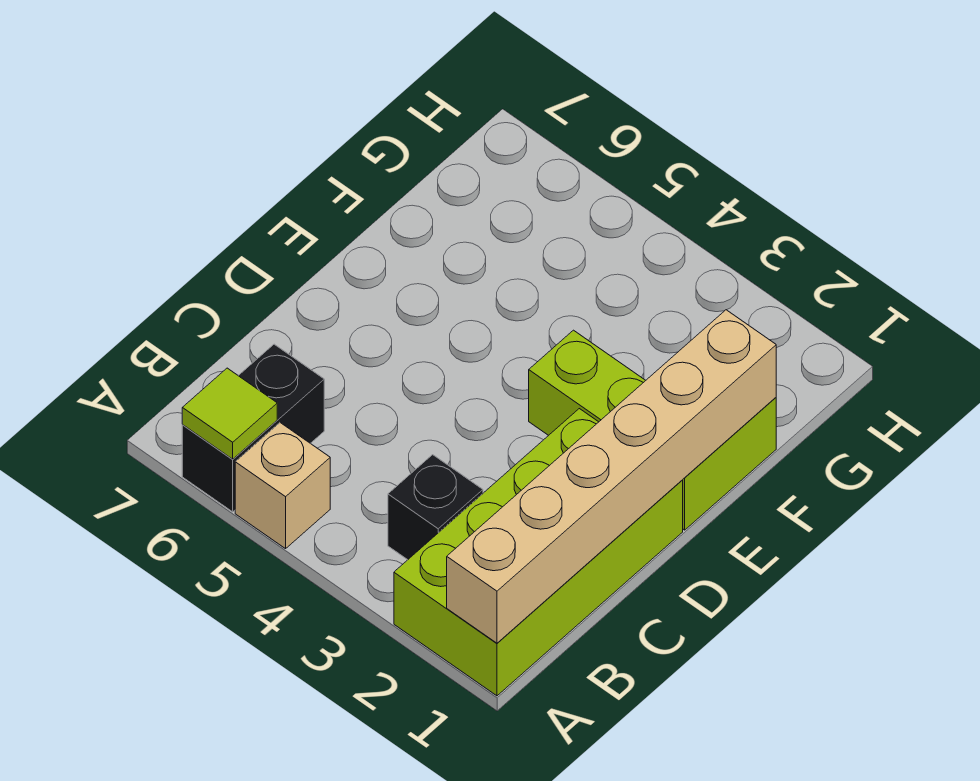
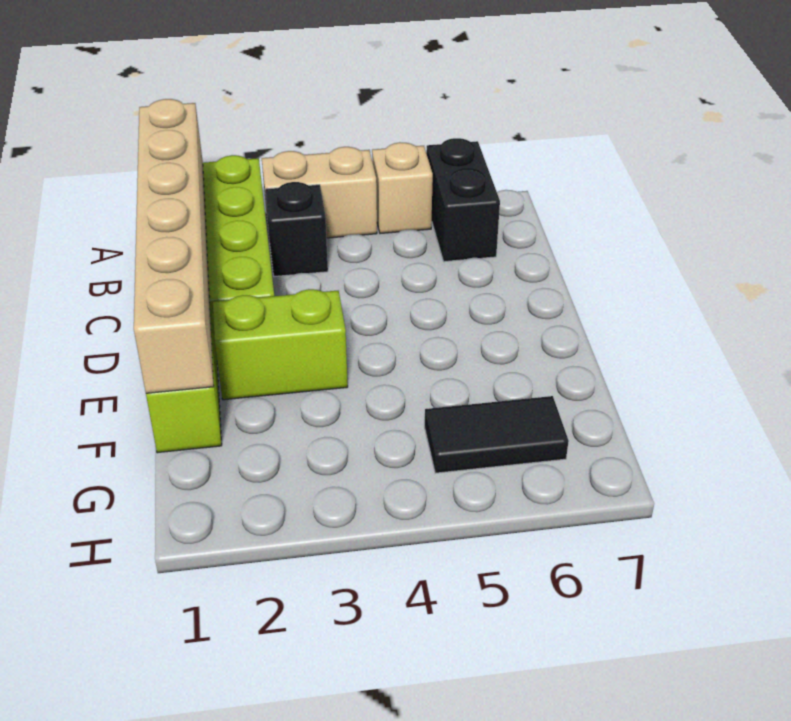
none -> tan brick A3:A4 level 1
lime tile A6 level 2 -> none
none -> black tile G5:G6 level 1

